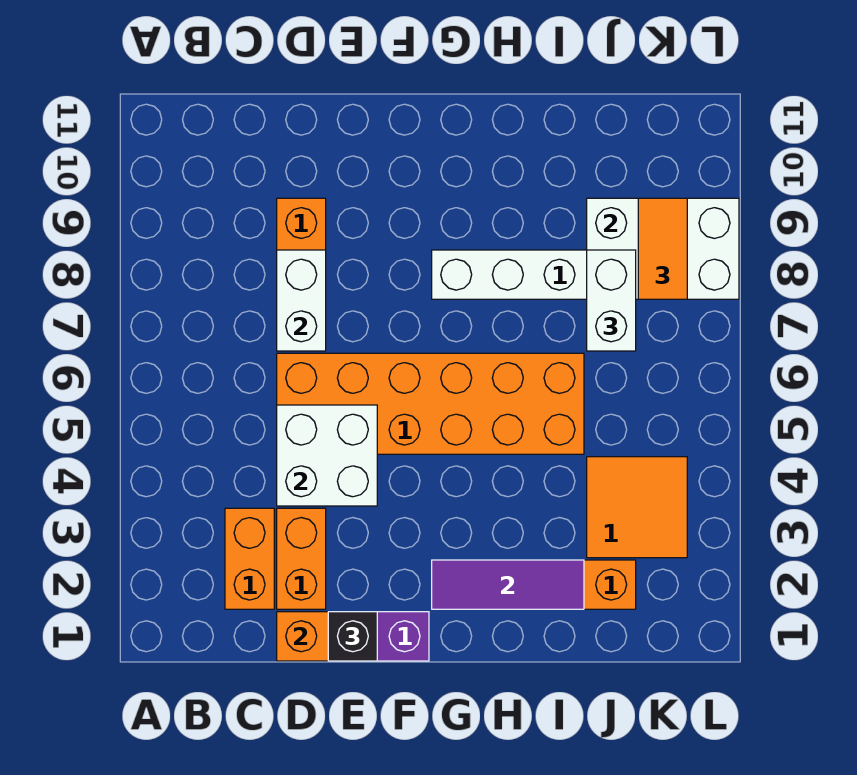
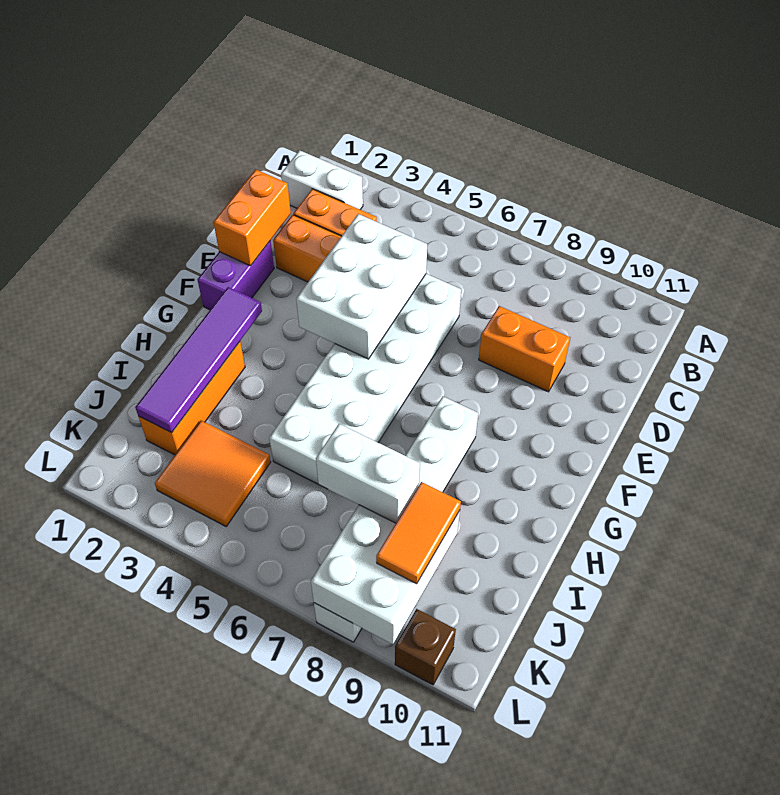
white brick D4:E5 level 2 -> white brick D4:F5 level 2
orange brick D5:I6 level 1 -> white brick D5:I6 level 1
white brick D7:D8 level 2 -> white brick B1:B2 level 1
black brick E1 level 3 -> none
purple tile G2:I2 level 2 -> purple tile G2:J2 level 2
orange tile K8:K9 level 3 -> orange tile J9:K9 level 3
none -> brown brick L10 level 1

